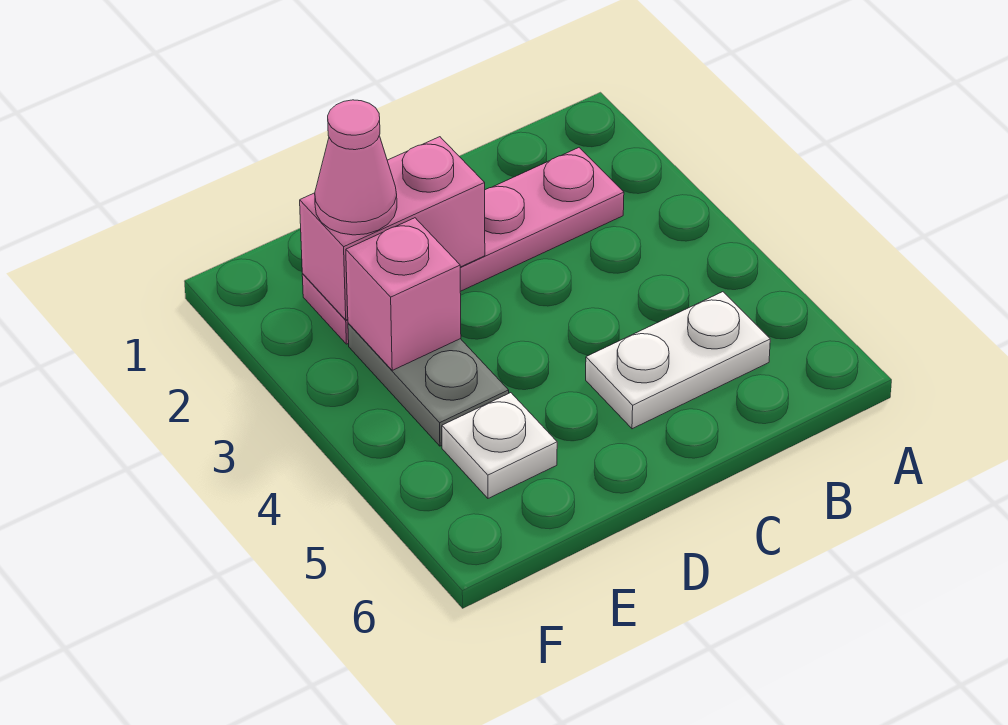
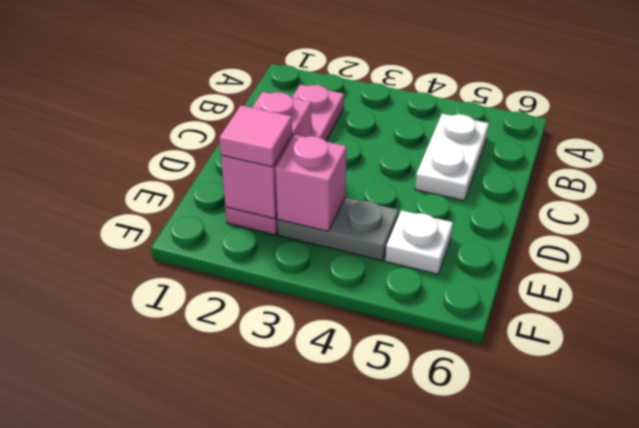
pink cone E2 level 3 -> pink tile E2 level 3

